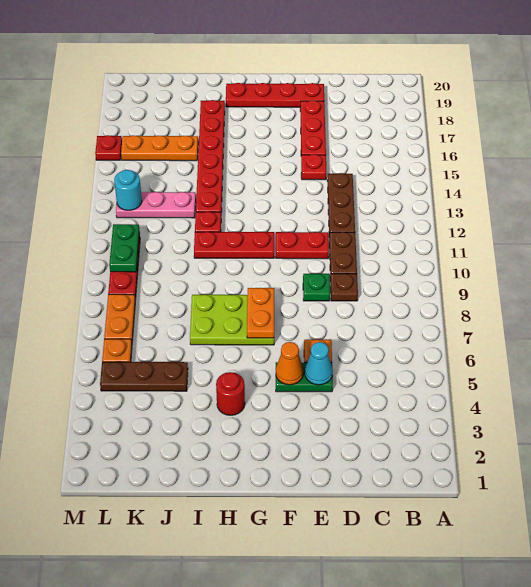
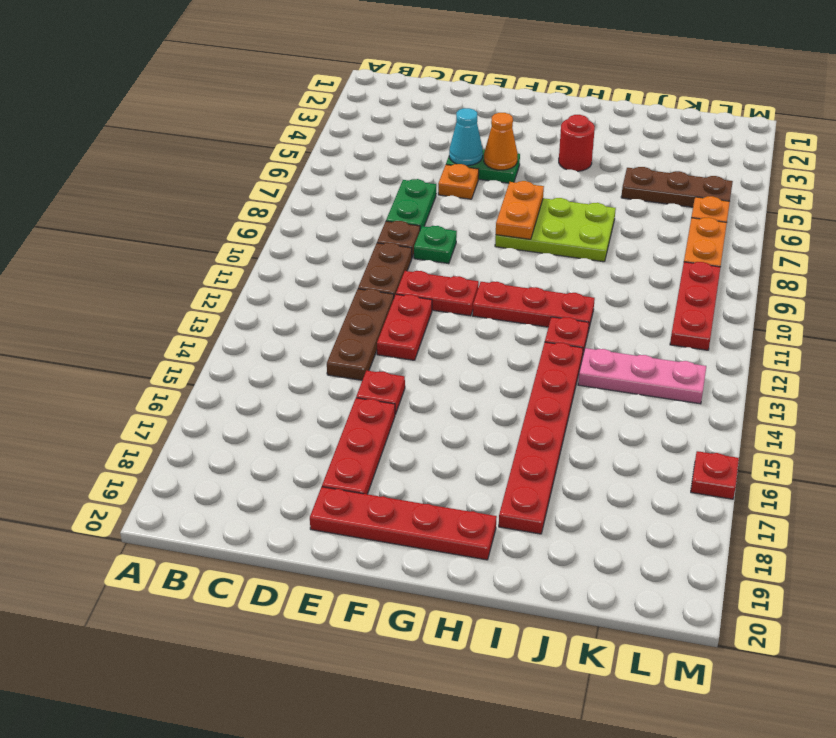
none -> red plate E12:E13 level 1
orange plate J16:L16 level 1 -> none
green plate L10:L11 level 2 -> green plate D7:D8 level 1
cyan round brick L13 level 2 -> none

